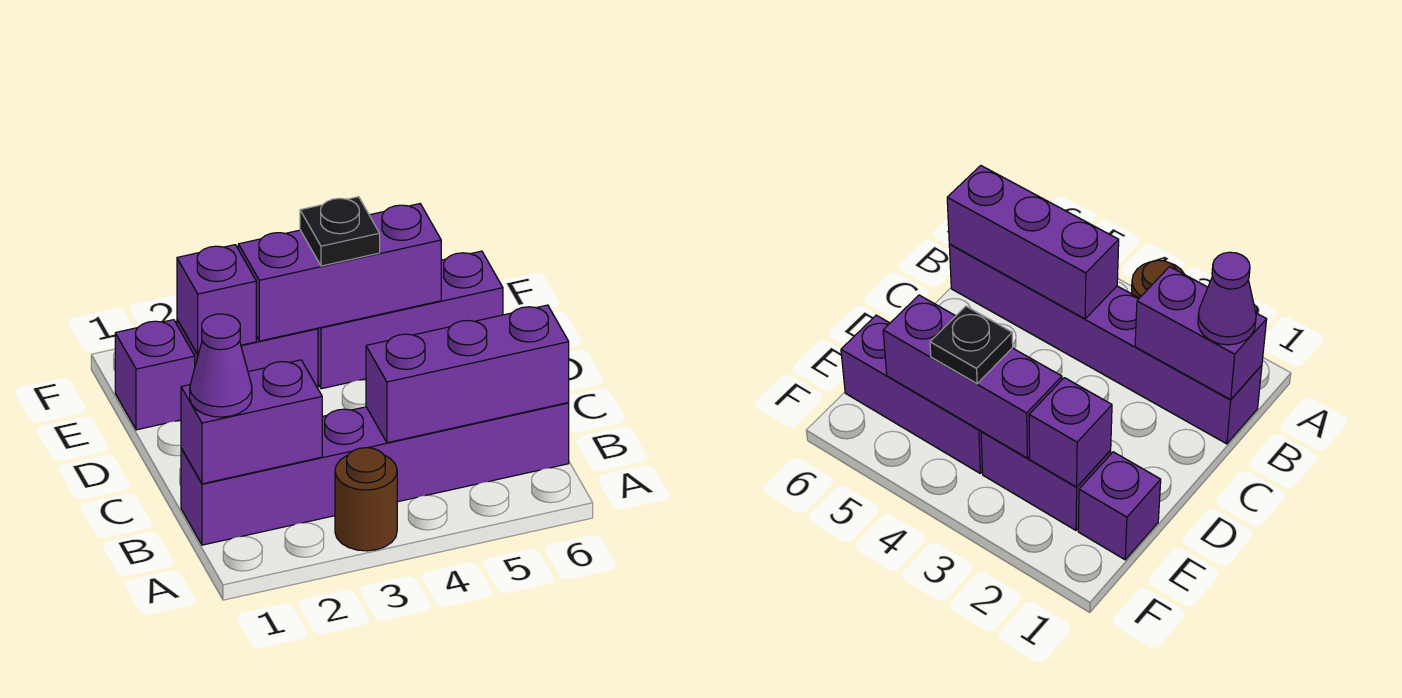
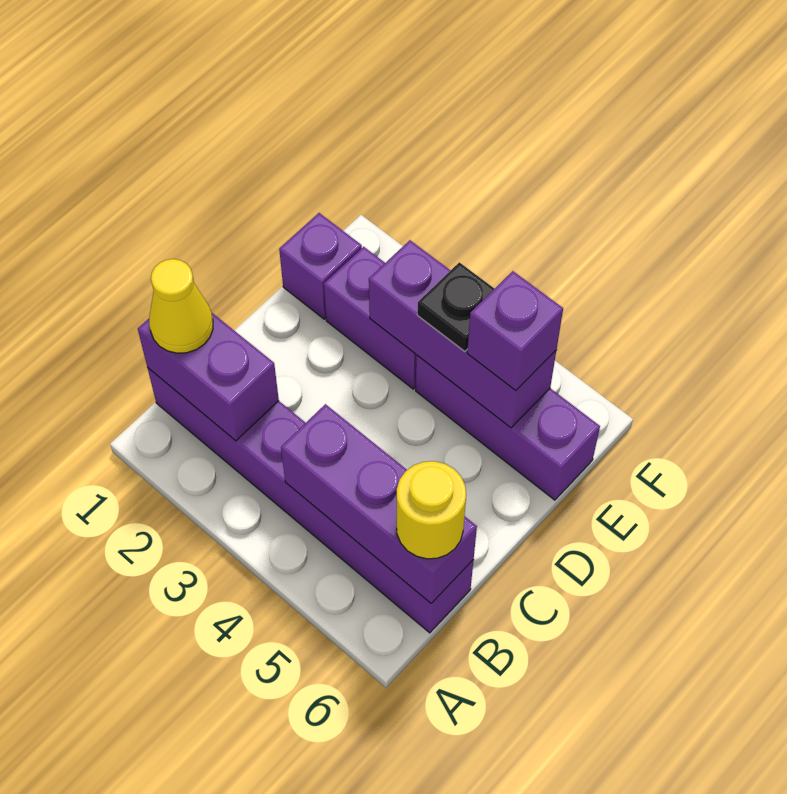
brown round brick A3 level 1 -> none
purple cone B1 level 3 -> yellow cone B1 level 3
none -> yellow round brick B6 level 3
purple brick E2 level 2 -> purple brick E5 level 3

